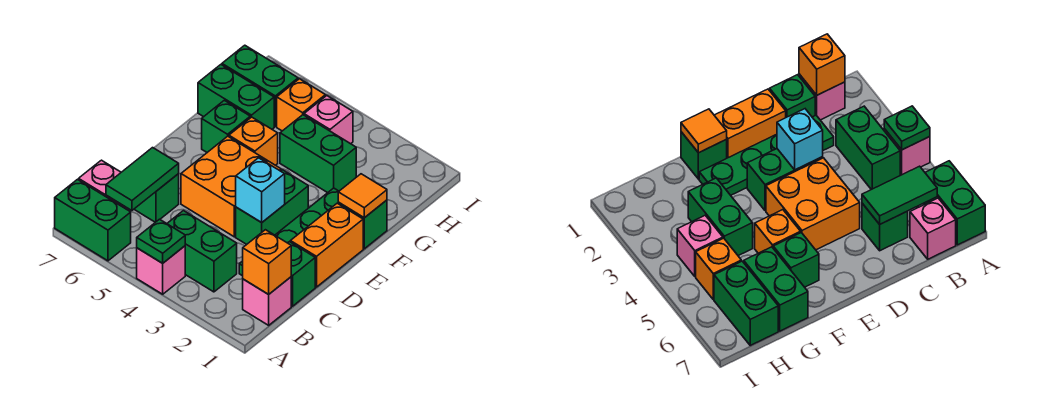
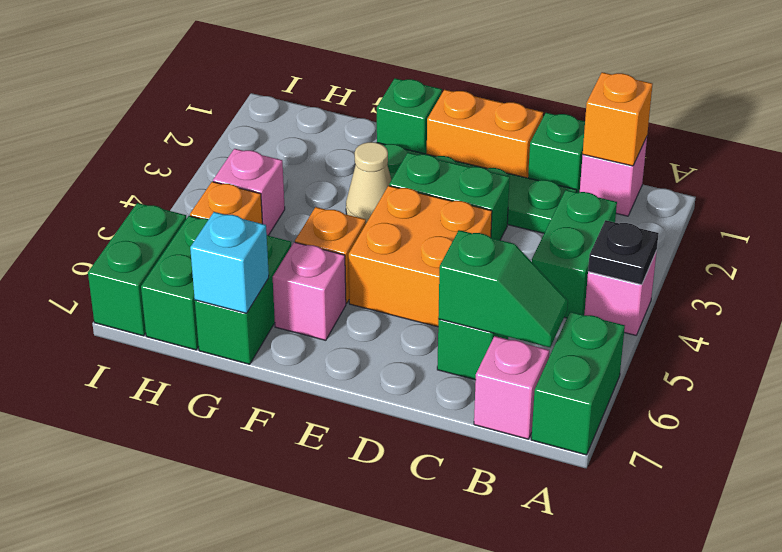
green plate A4 level 2 -> black plate A4 level 2
green tile B6:C6 level 2 -> green slope B6:C6 level 2 top C
cyan brick D3 level 2 -> cyan brick G7 level 2
orange tile F1 level 2 -> none
none -> tan cone F3 level 1
green brick F6 level 1 -> pink brick F6 level 1
green brick G3:G4 level 1 -> green brick I6:I7 level 1

